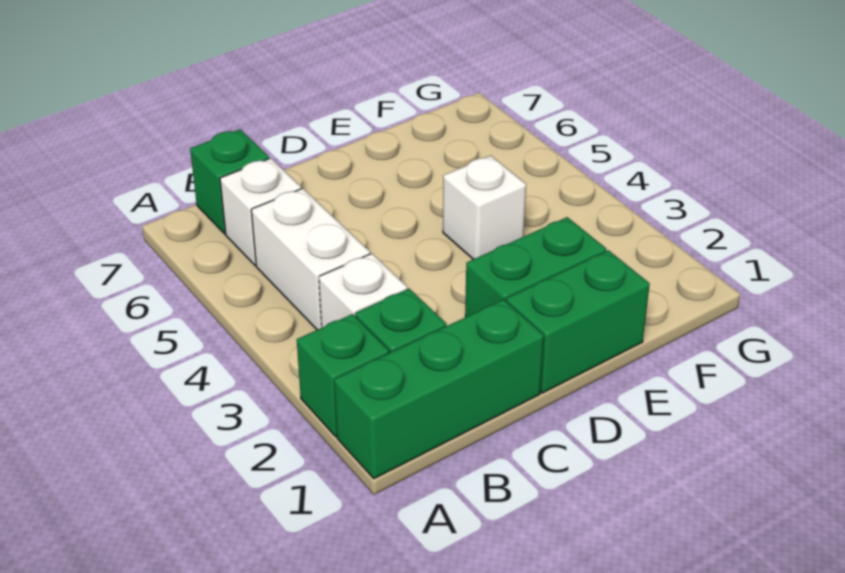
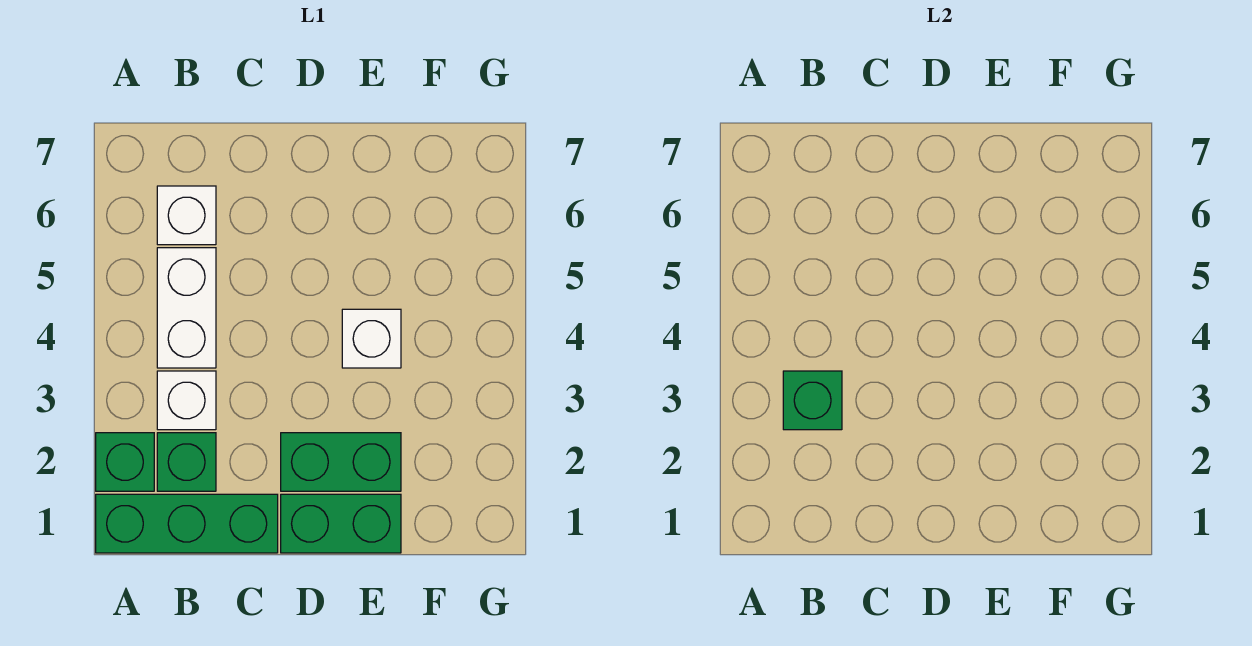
green brick B7 level 1 -> green brick B3 level 2

